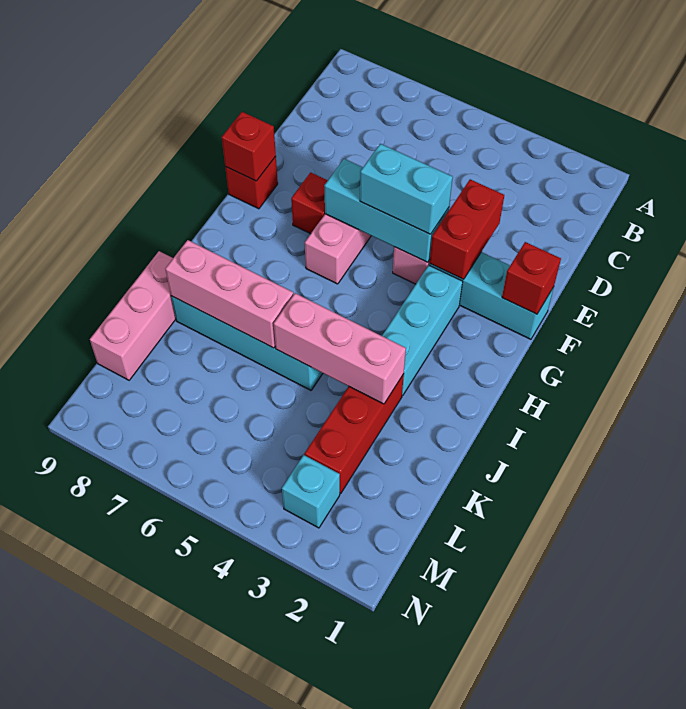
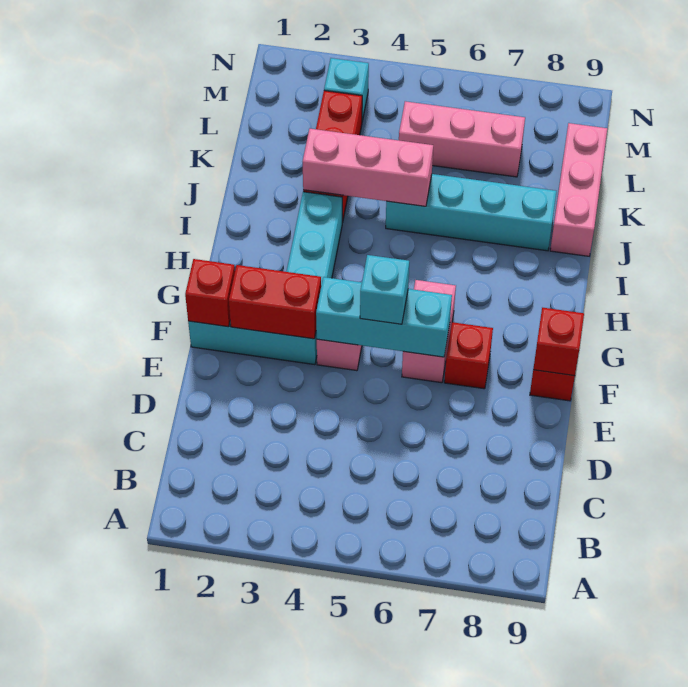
red brick E3:F3 level 2 -> red brick F2:F3 level 2
cyan brick F4:F5 level 3 -> cyan brick F5 level 3
pink brick J6:J8 level 2 -> pink brick L5:L7 level 1

